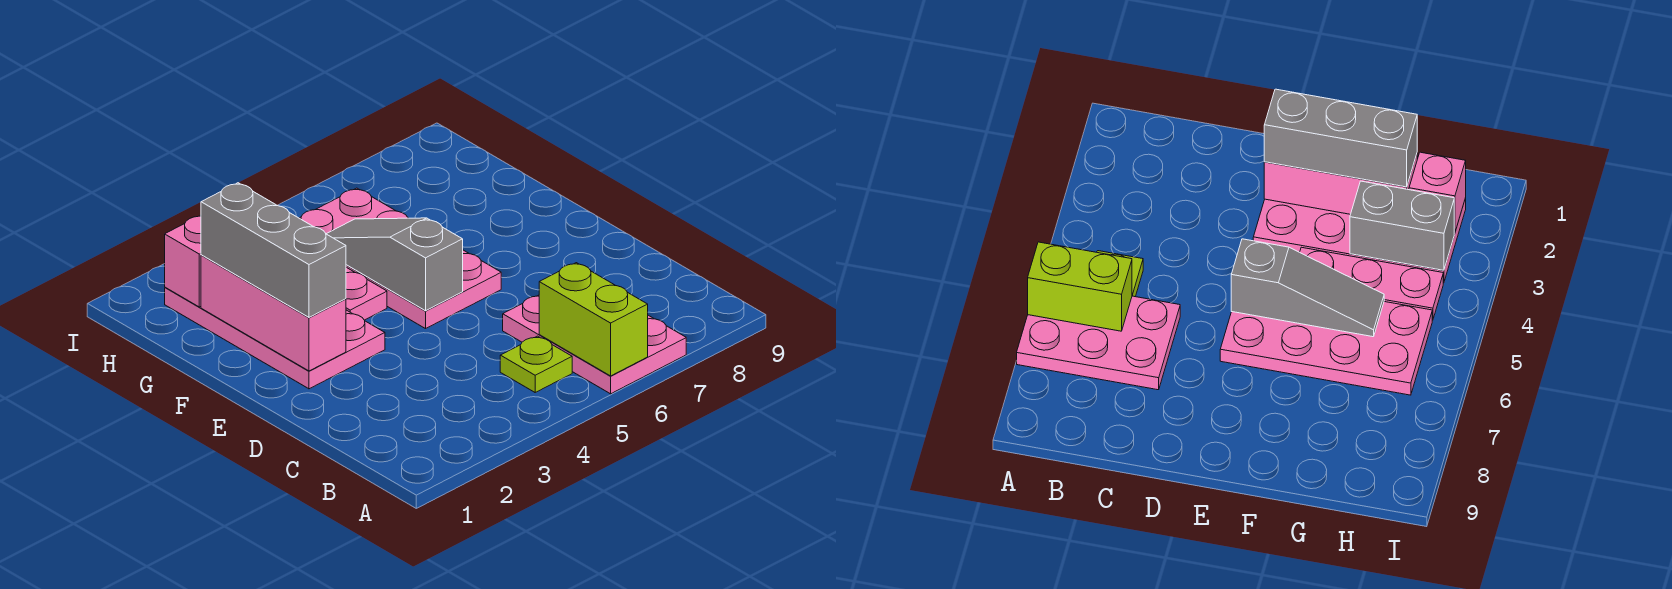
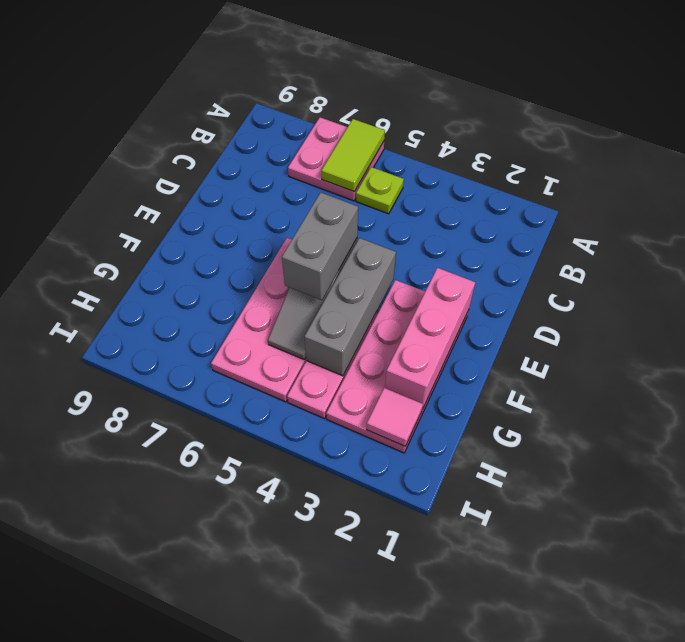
pink plate A6:C7 level 1 -> pink plate A6:B7 level 1
lime brick A6:B6 level 2 -> lime tile A6:B6 level 2
grey brick E2:G2 level 3 -> grey brick E4:G4 level 2
grey brick G3:H3 level 2 -> grey brick E5:F5 level 3
pink brick H2 level 2 -> pink tile H2 level 2

